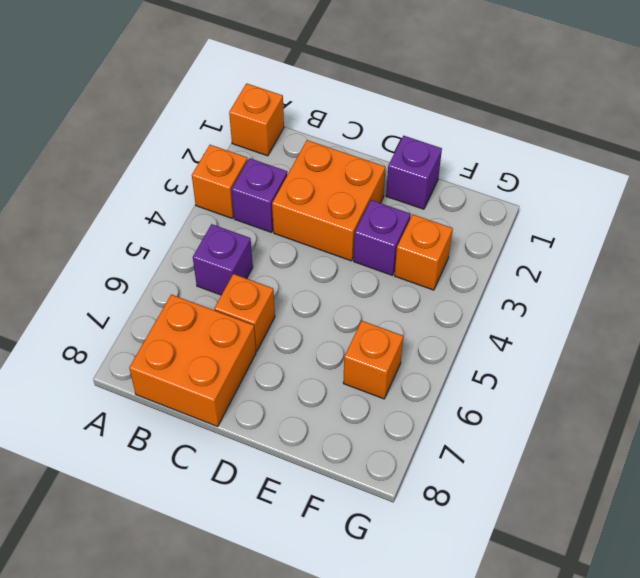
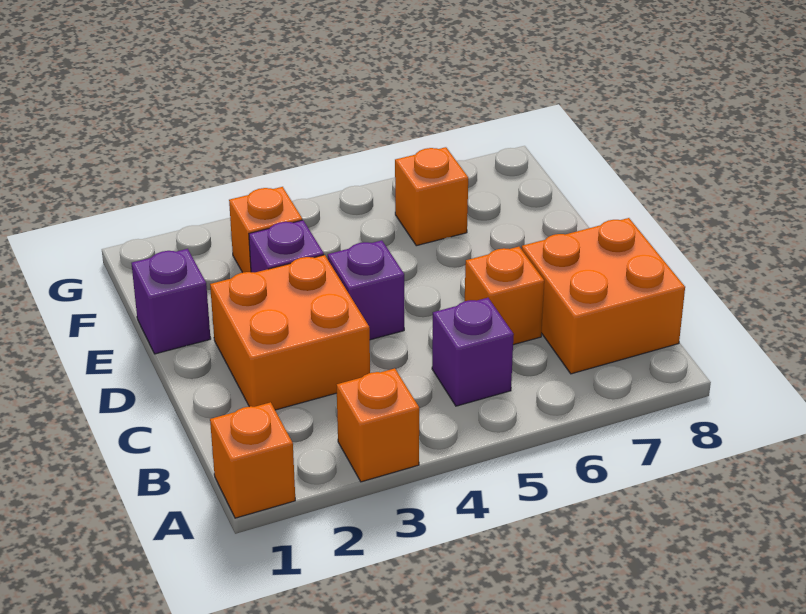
purple brick B3 level 1 -> purple brick D4 level 1

